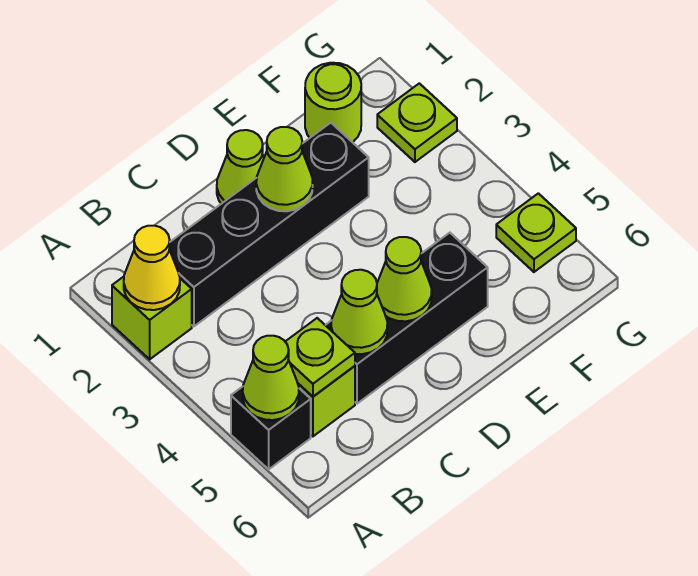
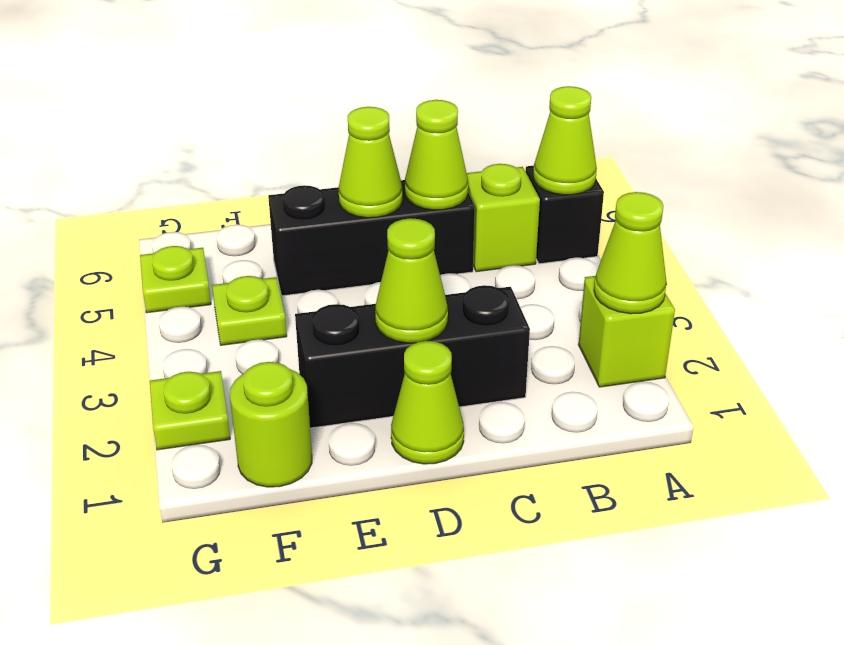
yellow cone A2 level 2 -> lime cone A2 level 2
black brick B2:E2 level 1 -> black brick C2:E2 level 1
lime plate B5 level 2 -> lime plate F4 level 1

